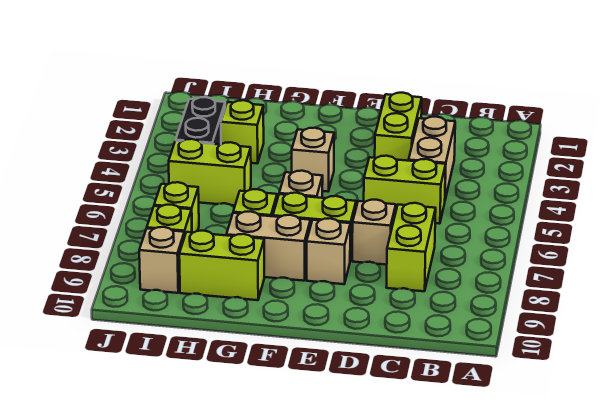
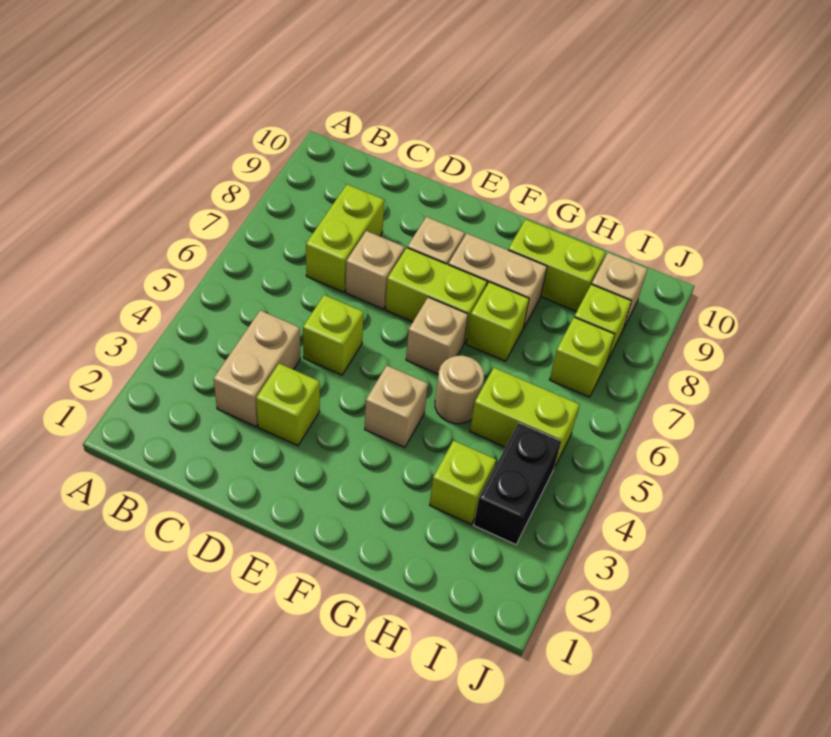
lime brick C5:D5 level 1 -> lime brick D5 level 1
lime brick D2:D3 level 1 -> lime brick D3 level 1
none -> tan round brick G5 level 1

